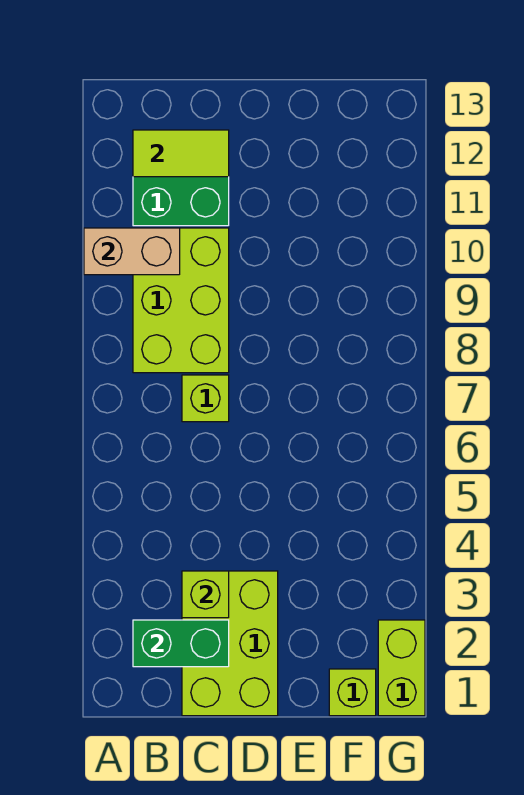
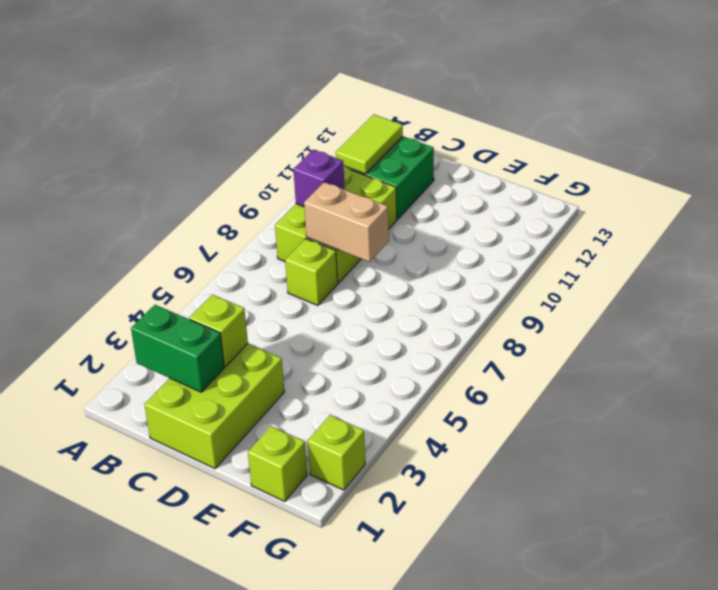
tan brick A10:B10 level 2 -> tan brick C8:D8 level 2
none -> purple brick B9 level 2
lime tile B12:C12 level 2 -> lime tile B11:B12 level 2
lime brick G1:G2 level 1 -> lime brick G2 level 1

